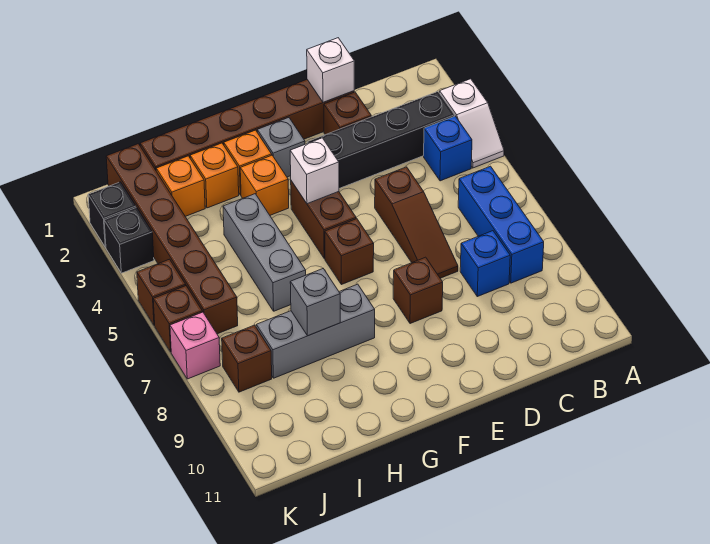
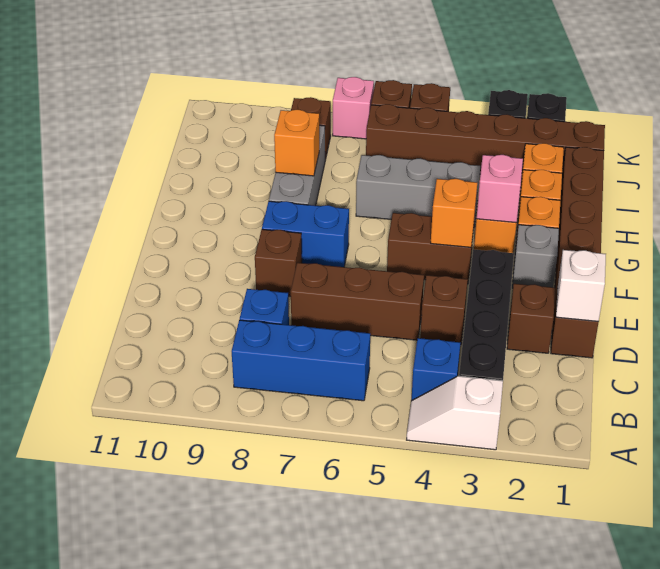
brown slope D5:D7 level 1 top 5 -> brown brick D5:D7 level 1
white brick F4 level 2 -> orange brick F4 level 2
brown brick F6 level 1 -> brown brick D4 level 1
none -> blue brick F7:F8 level 1
none -> pink brick G3 level 2
grey brick H8 level 2 -> orange brick H8 level 2

